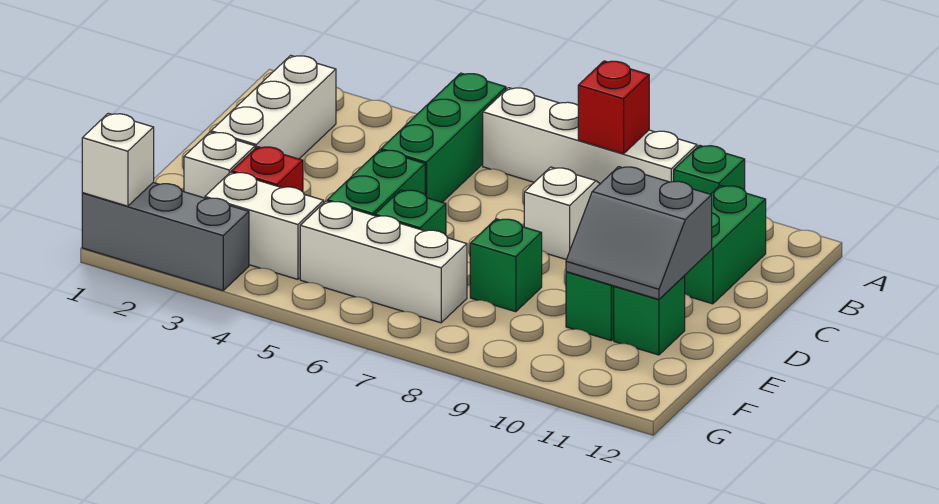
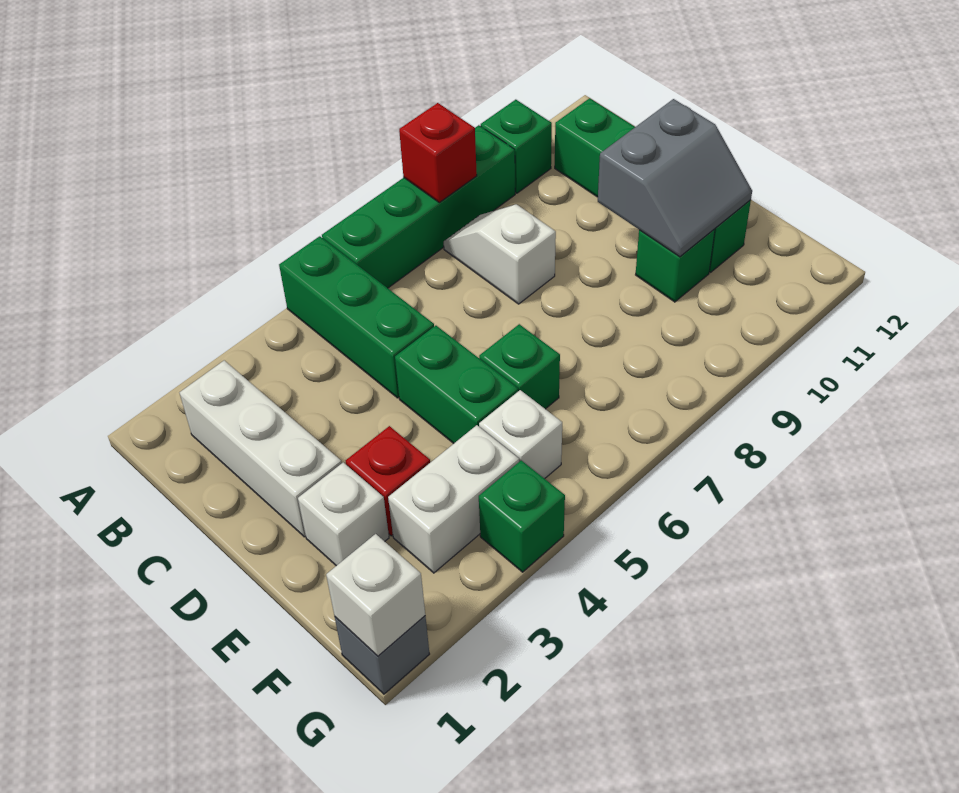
white brick A6:A9 level 1 -> green brick A6:A9 level 1
green brick E8 level 1 -> green brick G4 level 1
white brick F5:F7 level 1 -> white brick F5 level 1
grey brick G1:G3 level 1 -> grey brick G1 level 1

